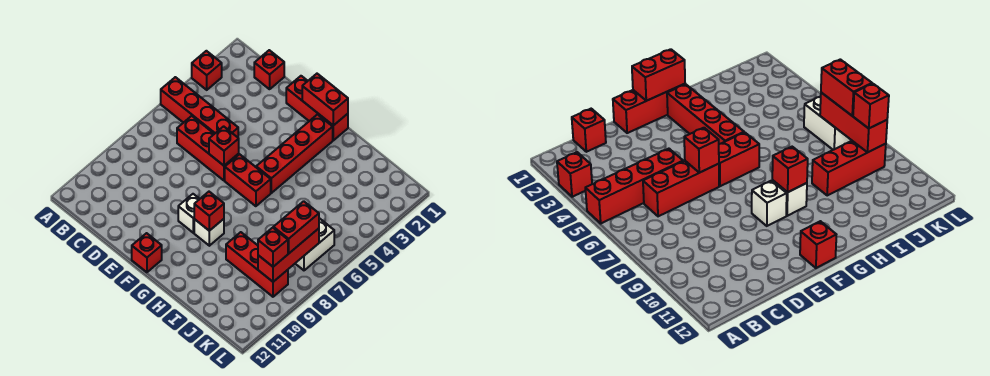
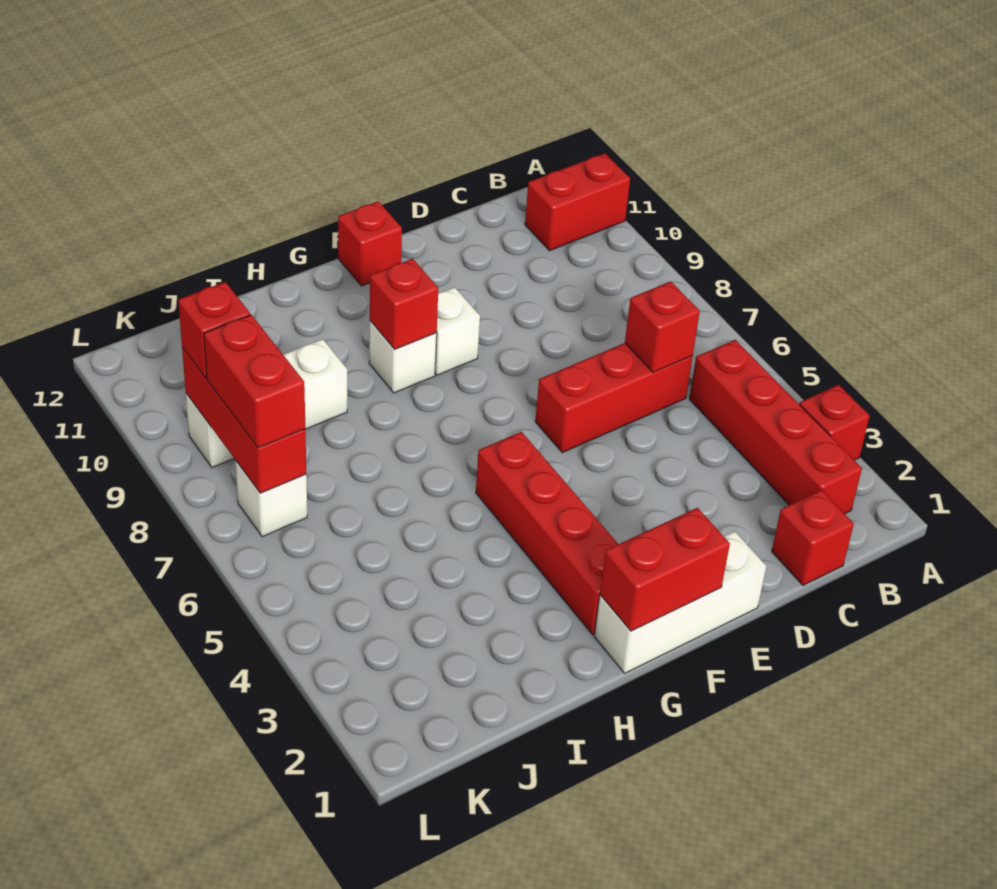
red brick A5:D5 level 1 -> red brick B2:B5 level 1
red brick E1:G1 level 1 -> white brick E1:G1 level 1
red brick E6 level 2 -> red brick C6 level 2
red brick F6:G6 level 1 -> red brick A11:B11 level 1
red brick I9:K9 level 1 -> white brick I9:K9 level 1
white brick K6:K7 level 1 -> white brick K7 level 1

